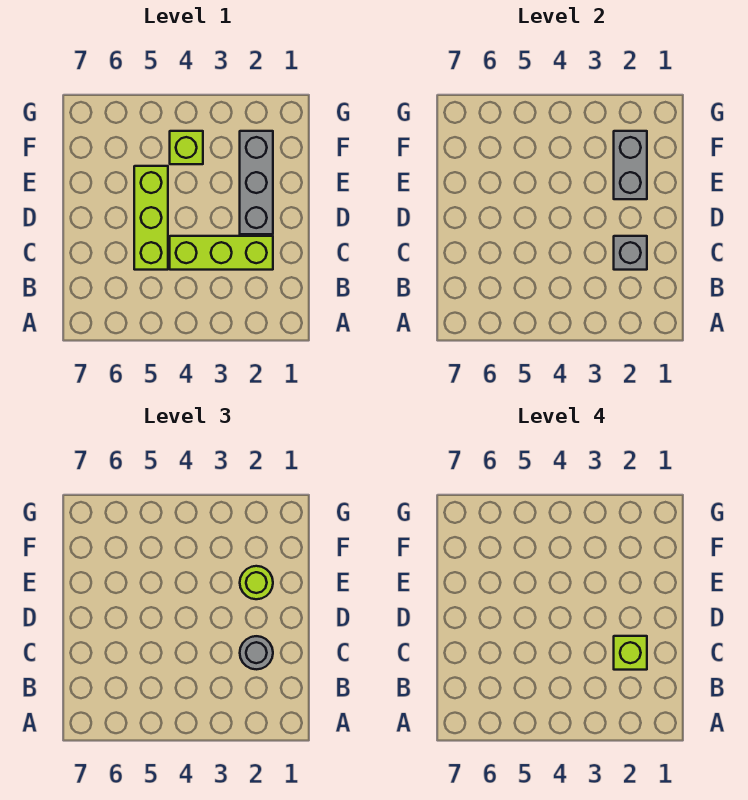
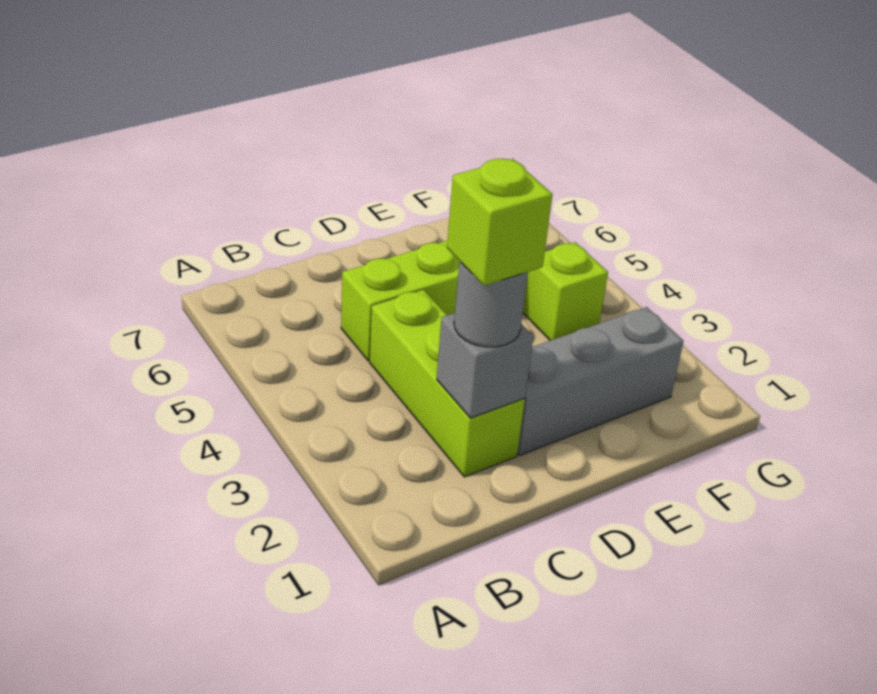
grey brick E2:F2 level 2 -> none
lime round brick E2 level 3 -> none

